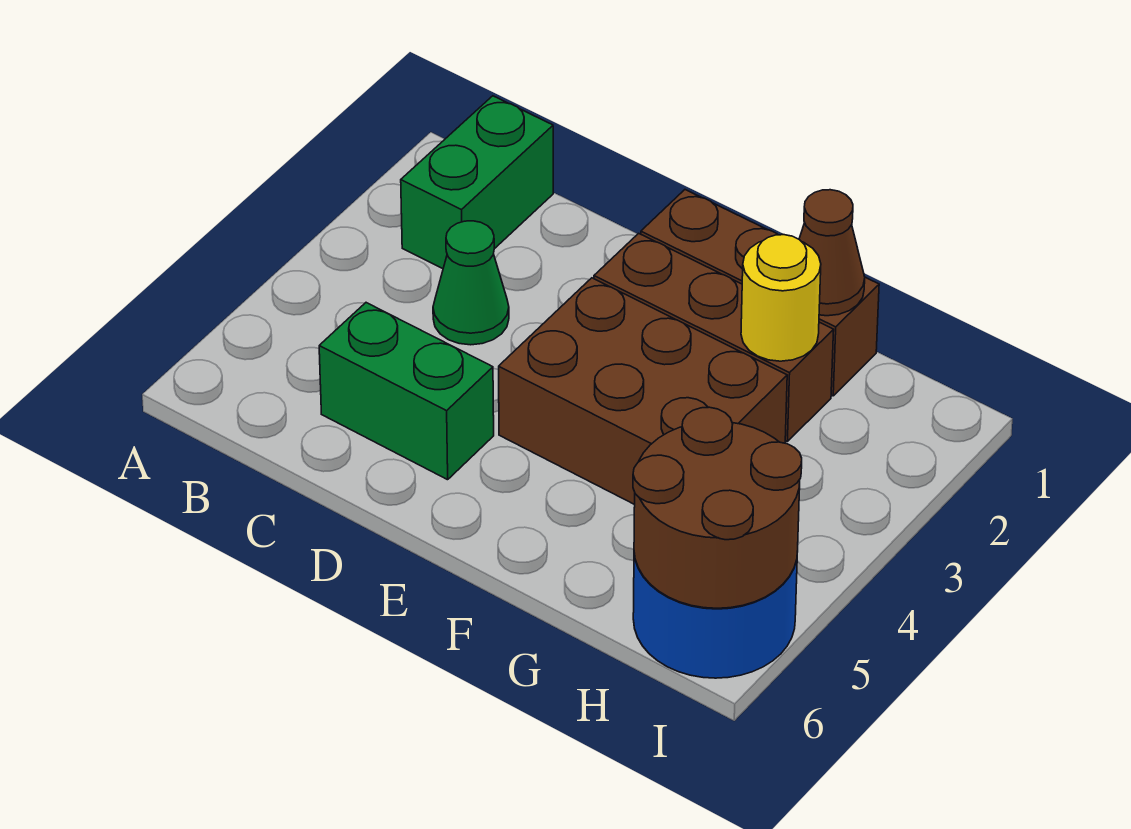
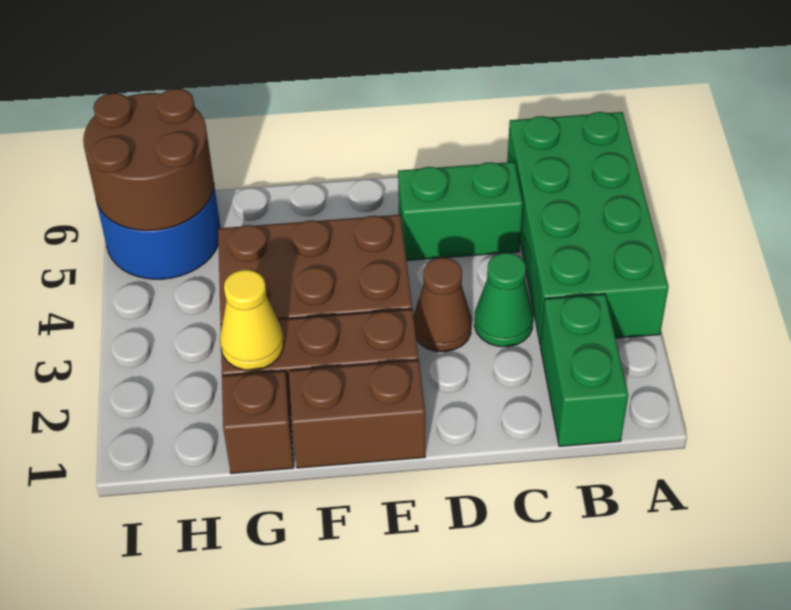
none -> green brick A3:B6 level 1
brown cone G1 level 2 -> brown cone D3 level 1
yellow round brick G2 level 2 -> yellow cone G2 level 2

